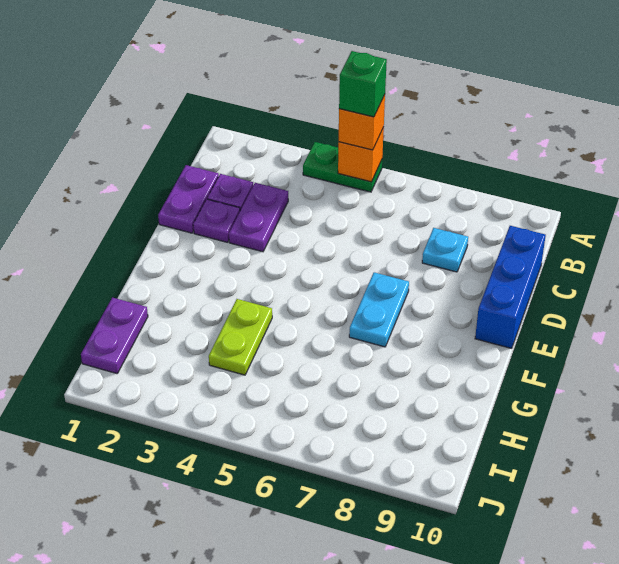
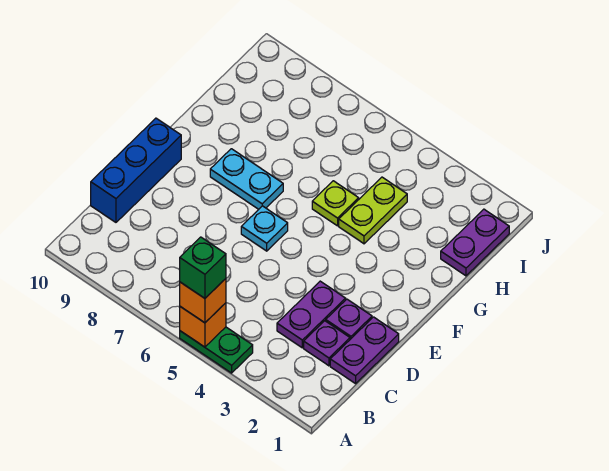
cyan plate C8 level 1 -> cyan plate E6 level 1
cyan plate E7:F7 level 1 -> cyan plate F7:F8 level 1
none -> lime plate G5 level 1

